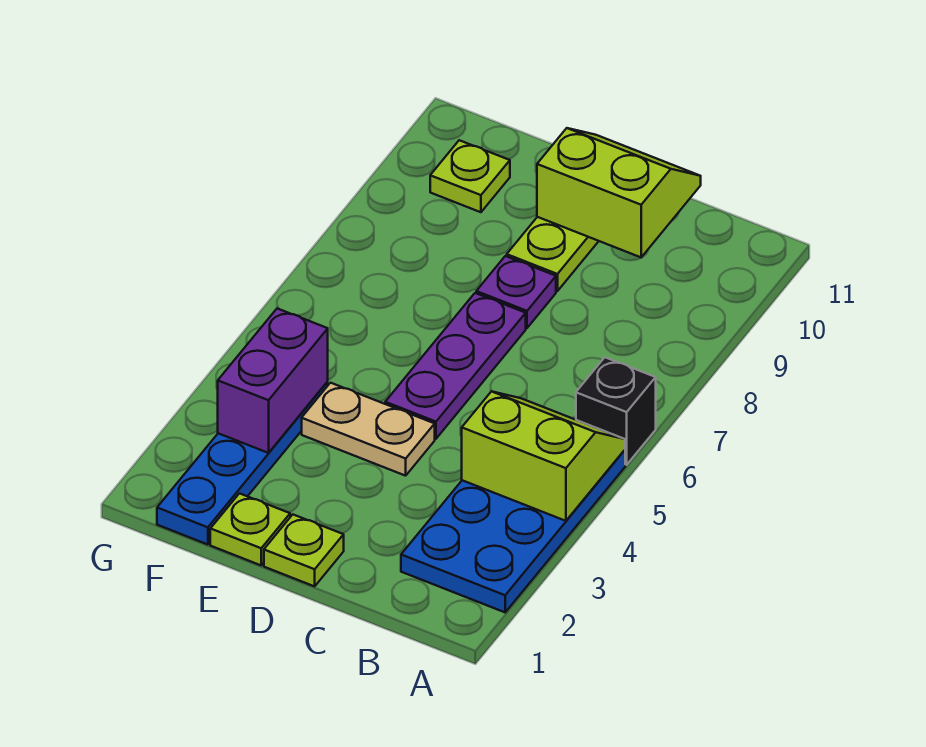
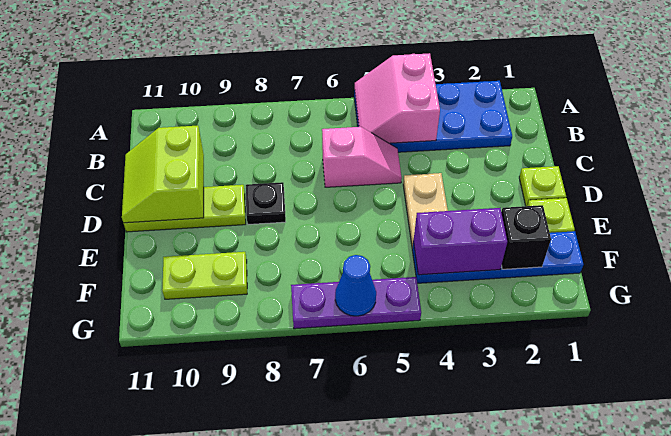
lime slope A4:B5 level 2 top 4 -> pink slope A4:B5 level 2 top 4
black brick A6 level 1 -> black brick F2 level 2
none -> pink slope C5:C6 level 1 top 6
purple plate D5:D7 level 1 -> purple plate G5:G7 level 1
purple plate D8 level 1 -> black plate D8 level 1
lime plate F10 level 1 -> lime plate F9:F10 level 1
none -> blue cone G6 level 2

